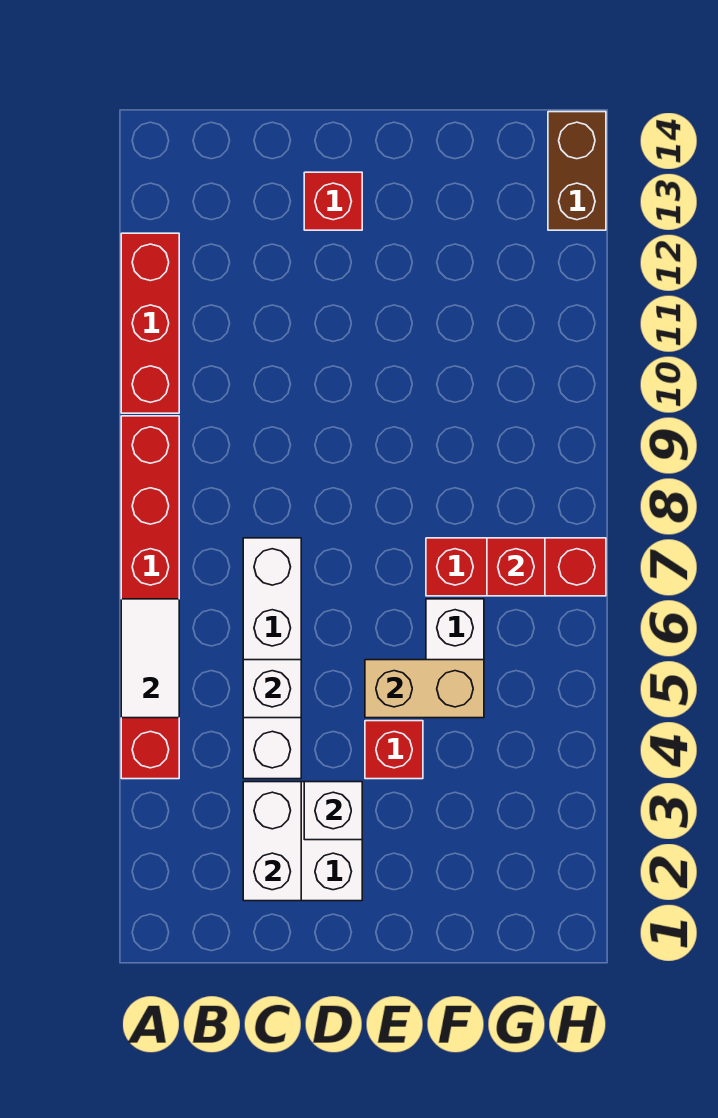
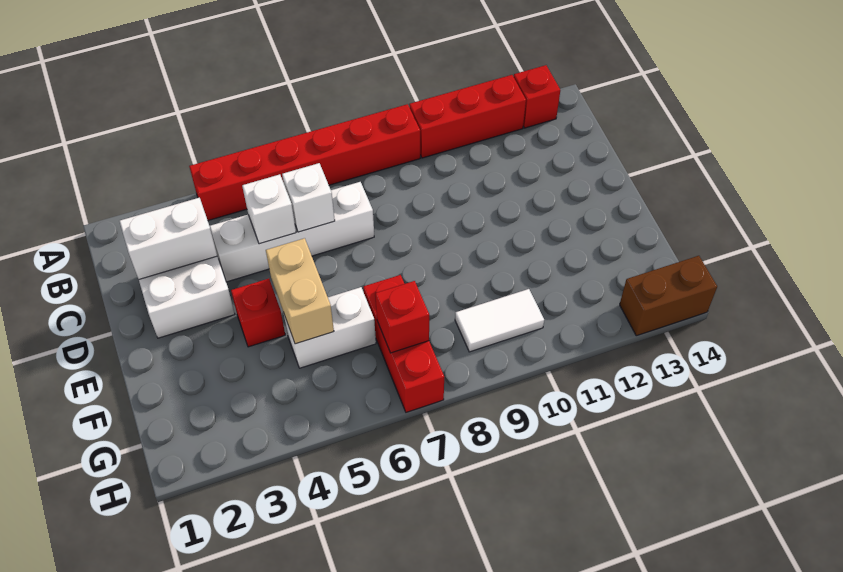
white tile A5:A6 level 2 -> white tile G9:G10 level 1
white brick D3 level 2 -> white brick C6 level 2
red brick D13 level 1 -> red brick A13 level 1

